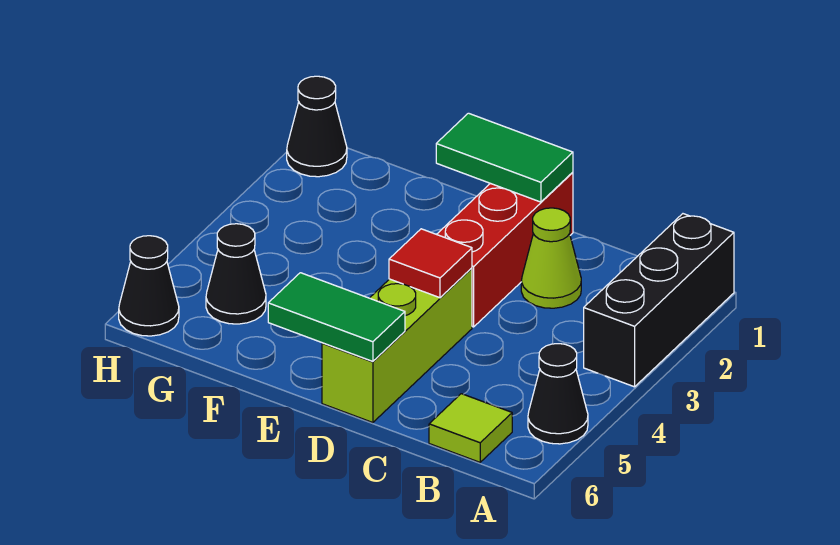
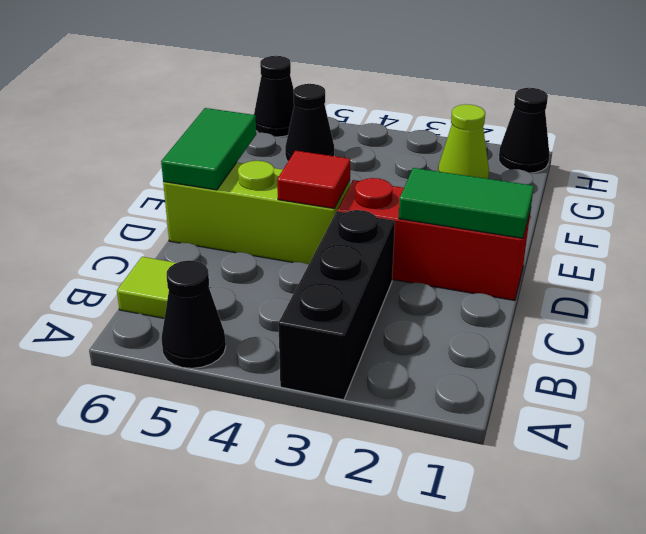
black brick A1:A3 level 1 -> black brick A3:C3 level 1
lime cone C2 level 1 -> lime cone G2 level 1
green tile D1:E1 level 2 -> green tile D1:D2 level 2

